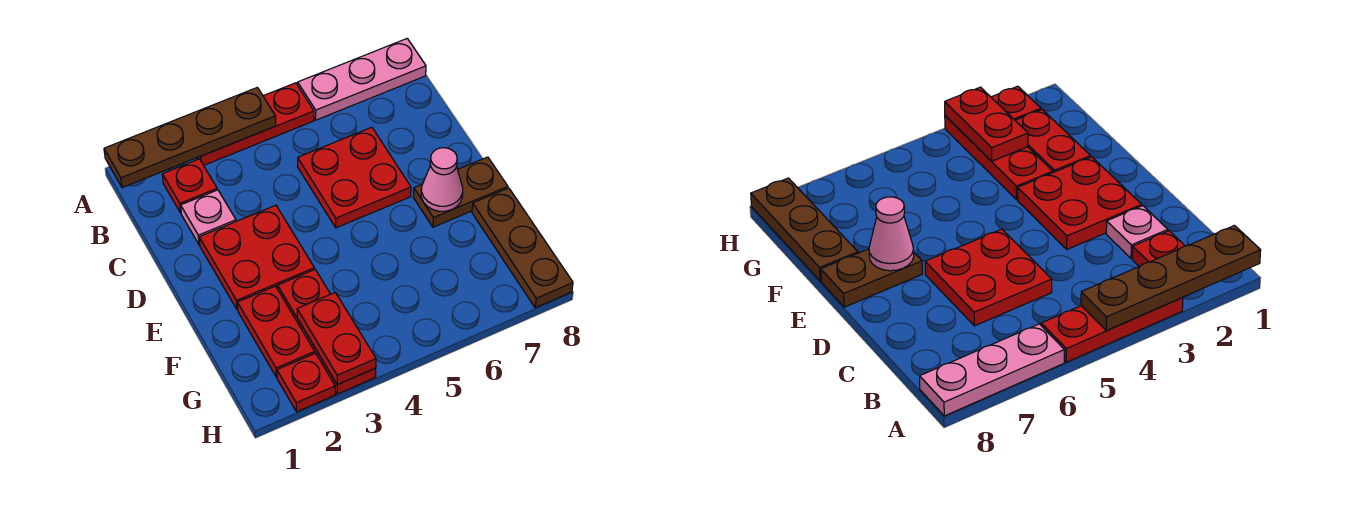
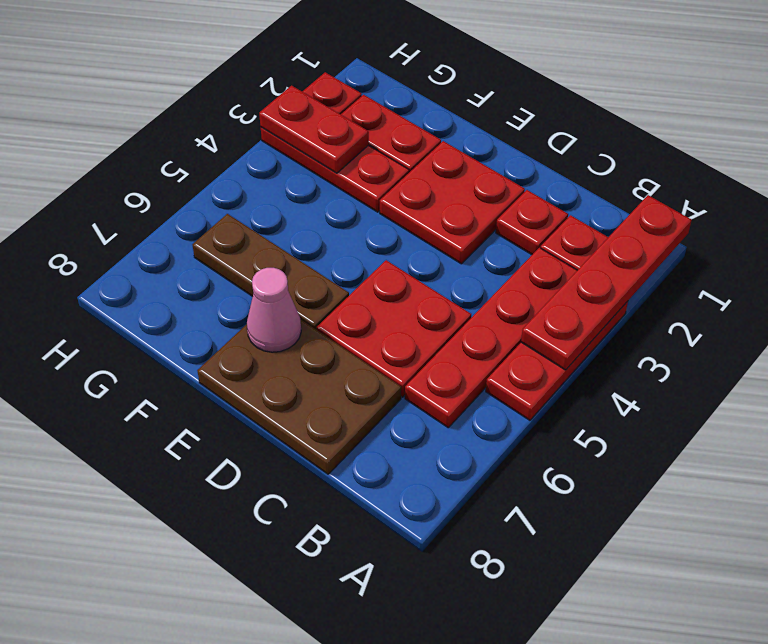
brown plate A1:A4 level 2 -> red plate A1:A4 level 2
pink plate A6:A8 level 1 -> none
none -> red plate B3:B6 level 1
pink plate C2 level 1 -> red plate C2 level 1
brown plate E7:E8 level 1 -> brown plate C7:E8 level 1
brown plate F8:H8 level 1 -> brown plate E6:G6 level 1

